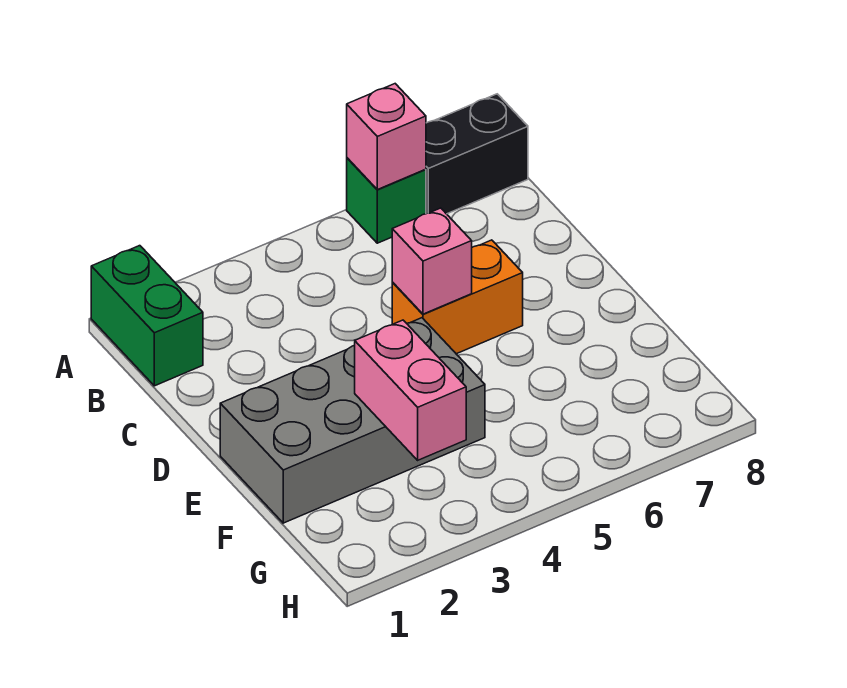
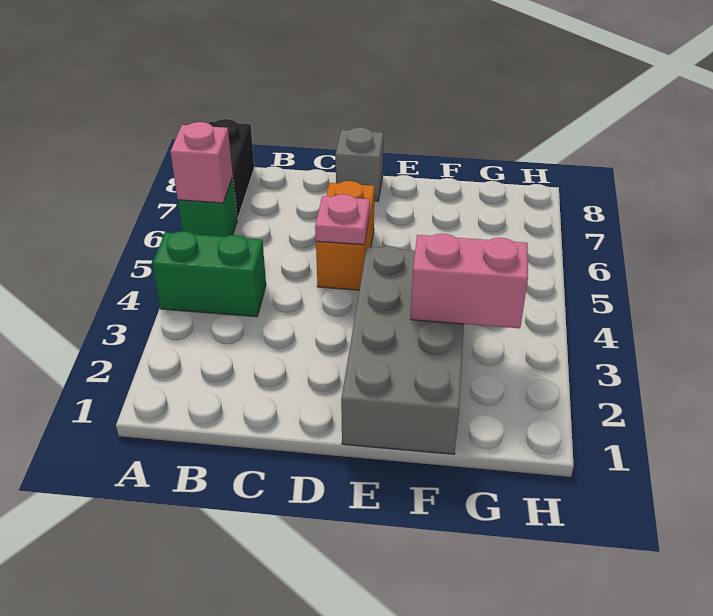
green brick A1:B1 level 1 -> green brick A4:B4 level 1
pink brick D5 level 2 -> pink plate D5 level 2
none -> grey brick D8 level 1

